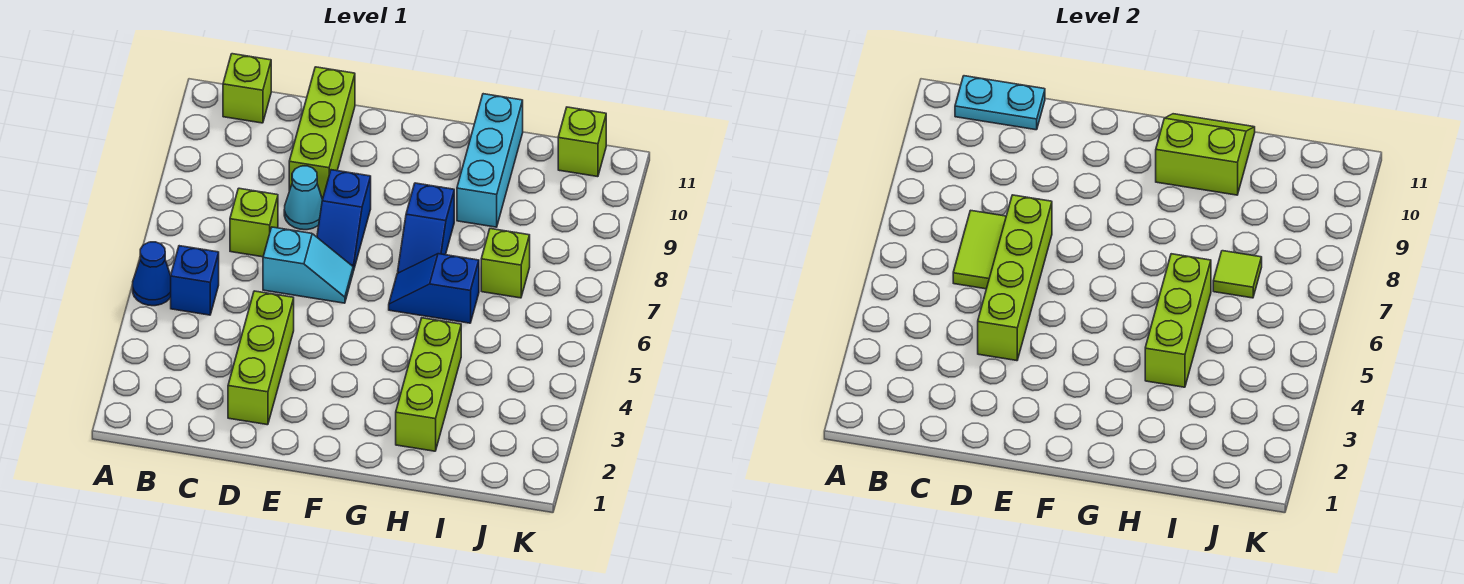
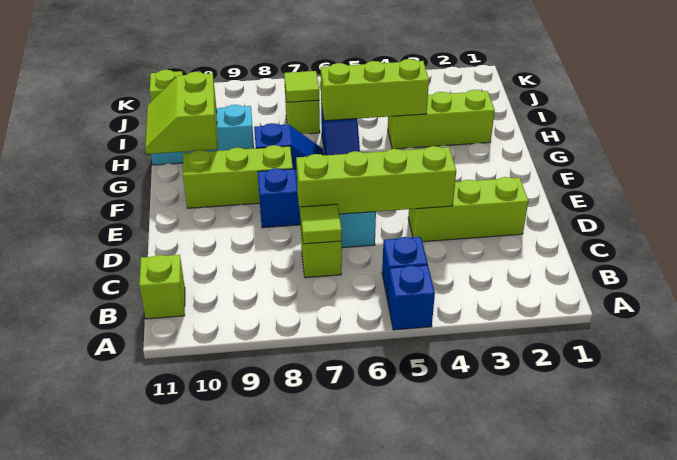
blue cone A5 level 1 -> blue brick A5 level 1
cyan plate B11:C11 level 2 -> none
lime tile C6:C7 level 2 -> lime tile C7 level 2
cyan cone D8 level 1 -> none
lime brick D9:D11 level 1 -> lime brick F8:F10 level 1

